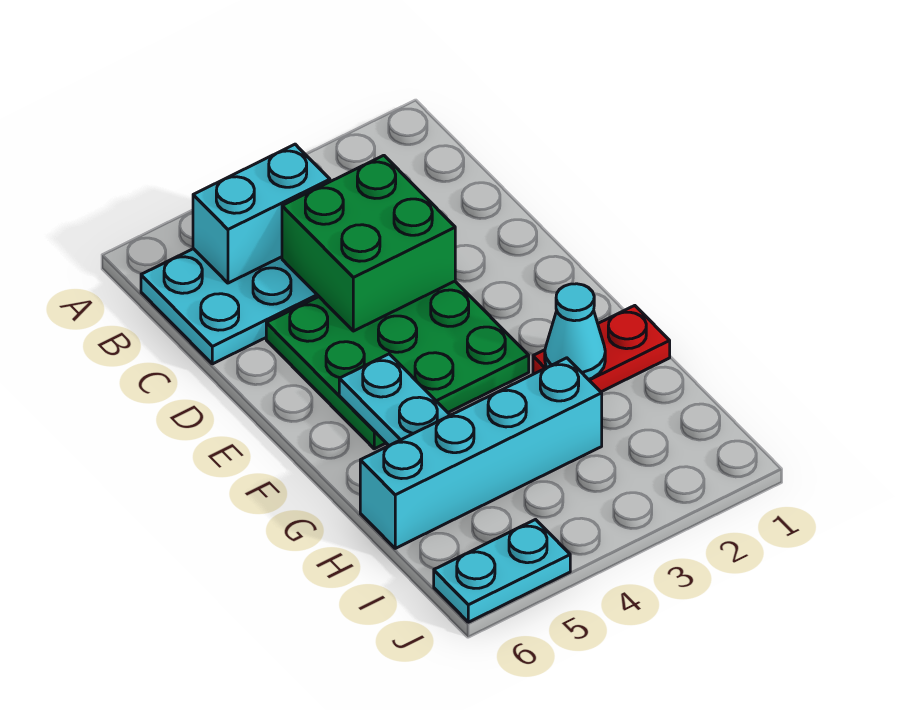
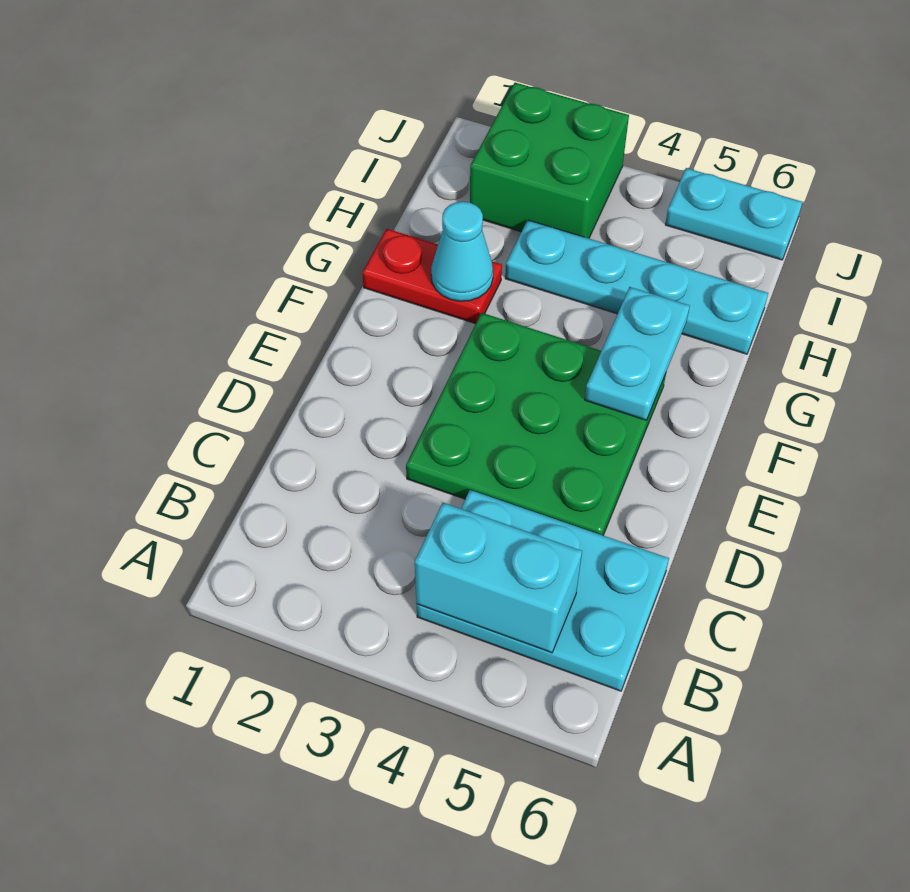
green brick C3:D4 level 2 -> green brick I2:J3 level 1
cyan brick H3:H6 level 1 -> cyan plate H3:H6 level 1

